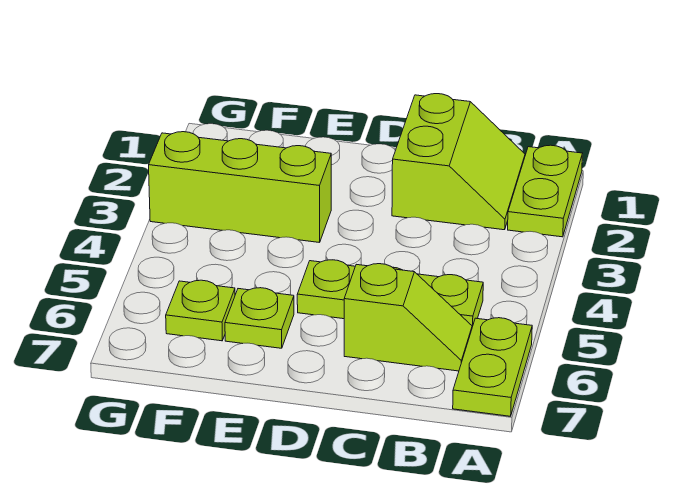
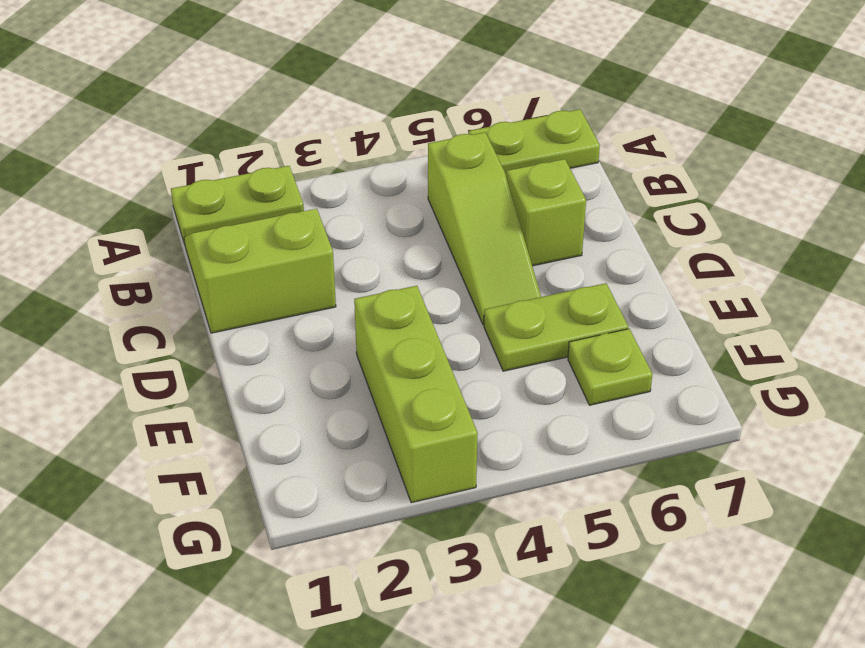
lime plate B5:D5 level 1 -> lime slope B5:D5 level 1 top B
lime plate E6 level 1 -> lime plate E5:E6 level 1

